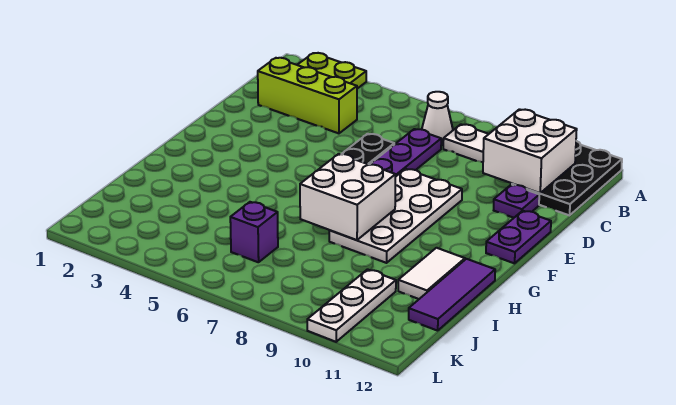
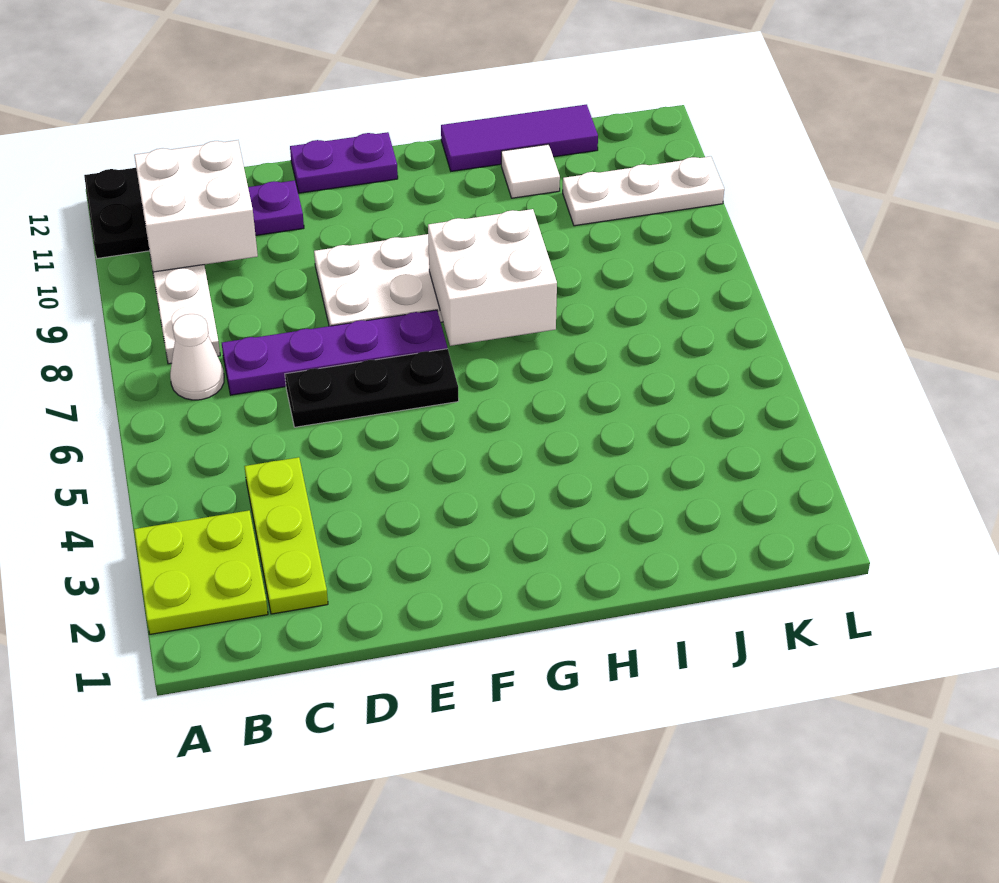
lime brick C2:C4 level 1 -> lime plate C2:C4 level 1
white tile H11:I11 level 1 -> white tile I11 level 1
purple brick J6 level 1 -> none

